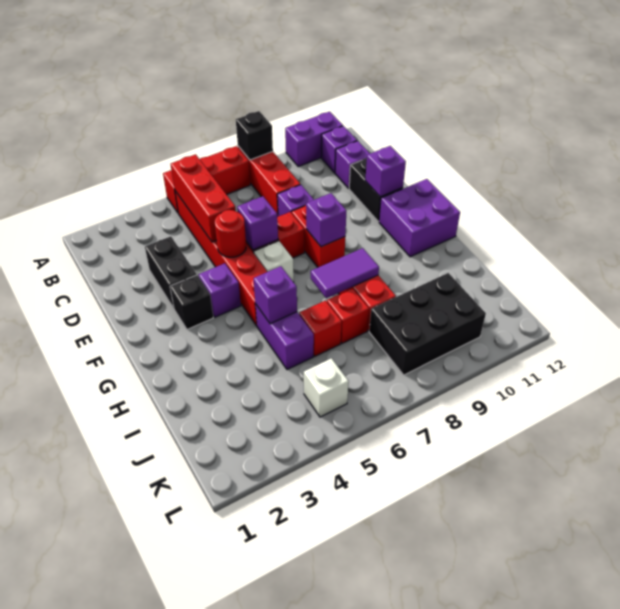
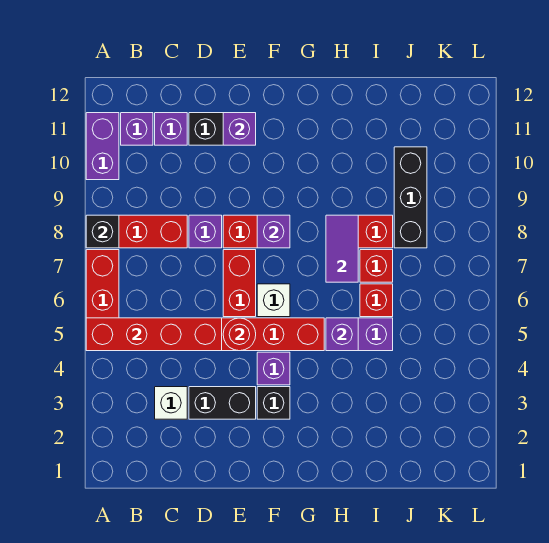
red brick B5:D5 level 2 -> red brick A5:D5 level 2
purple brick E6 level 2 -> none
purple brick F11:G12 level 1 -> none
black brick J8:K10 level 1 -> black brick J8:J10 level 1
white brick K5 level 1 -> white brick C3 level 1

